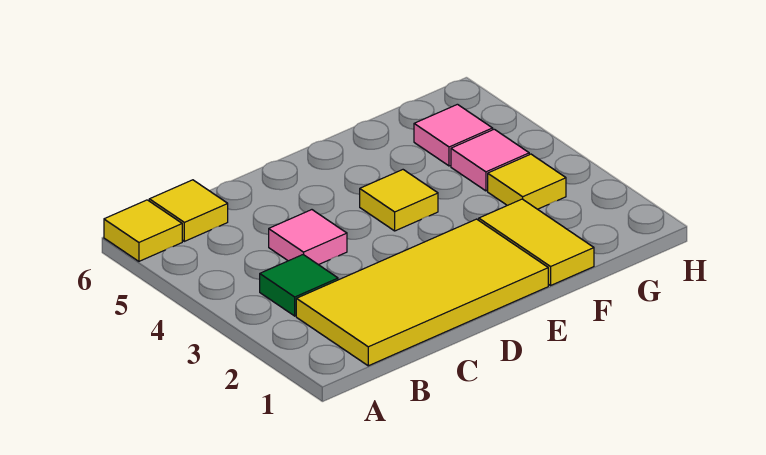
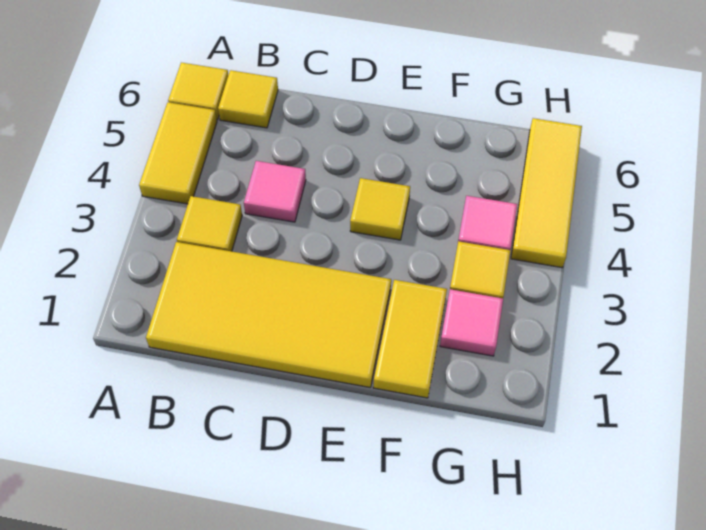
none -> yellow tile A4:A5 level 1
green tile B3 level 1 -> yellow tile B3 level 1
pink tile G5 level 1 -> pink tile G2 level 1
none -> yellow tile H4:H6 level 1

